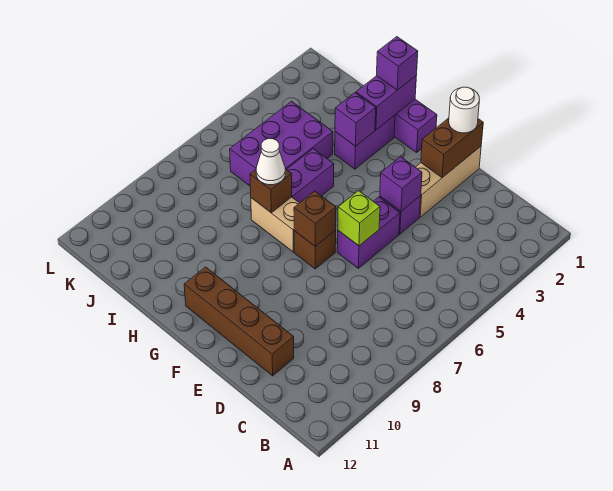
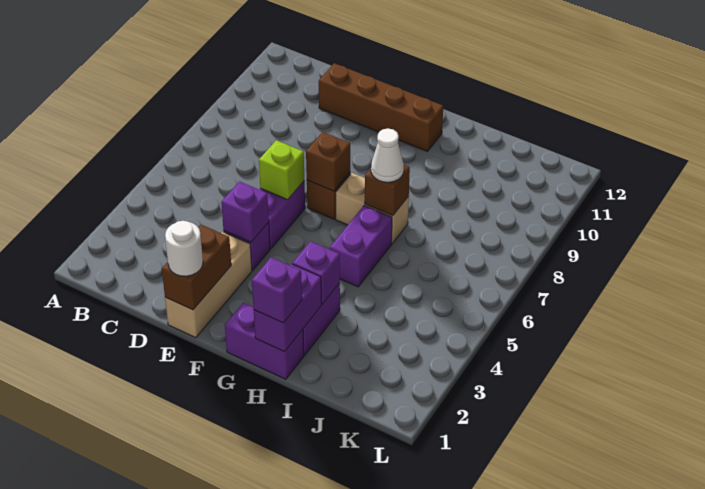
purple brick I4:J6 level 1 -> none

